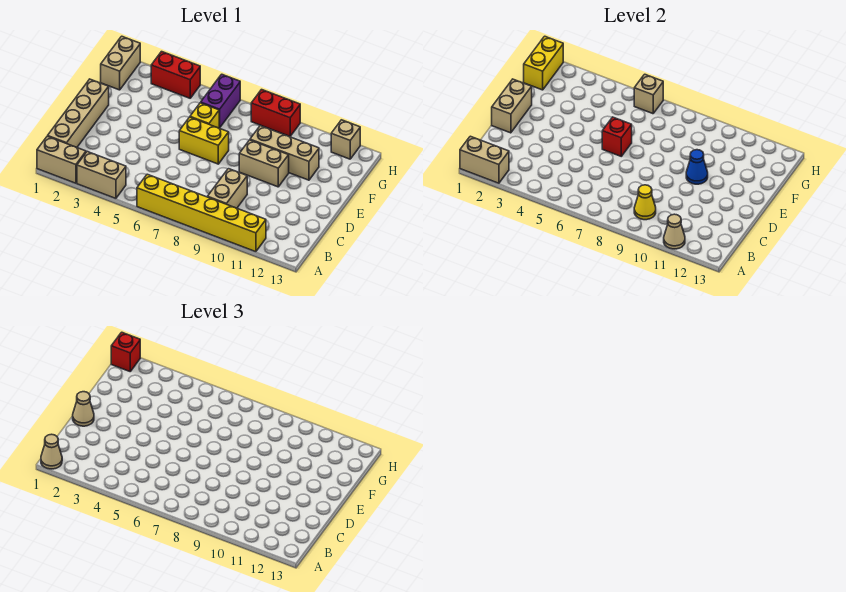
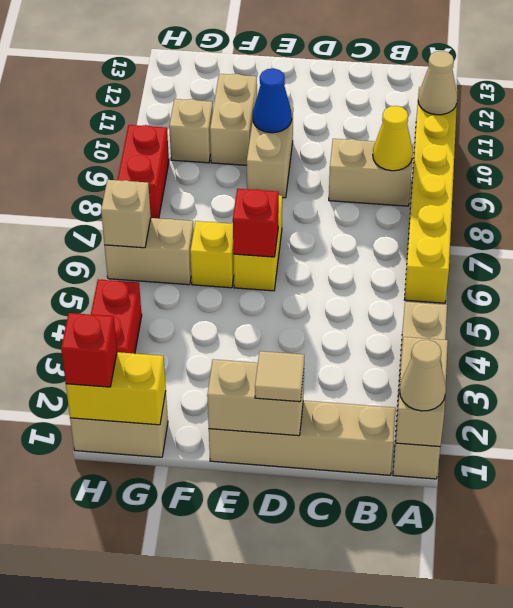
tan cone D1 level 3 -> tan tile D1 level 3
tan brick F9:F11 level 1 -> tan brick F10:F11 level 1
purple brick G6:H6 level 1 -> tan brick G6:H6 level 1
tan brick H12 level 1 -> tan brick G10 level 1

